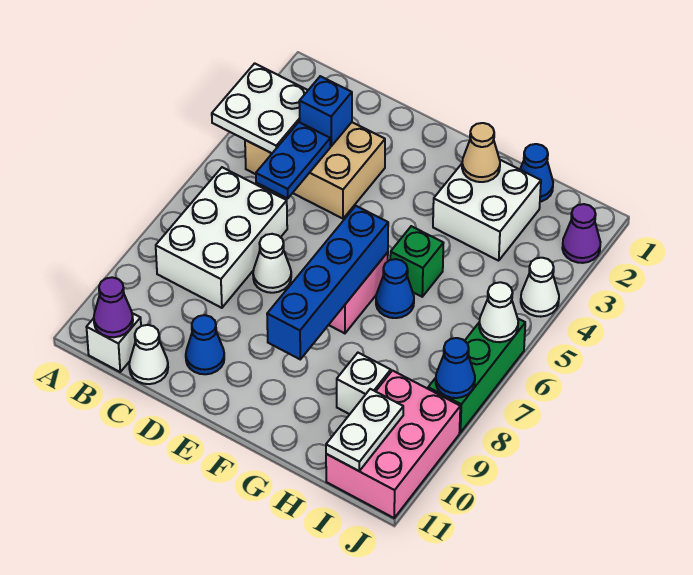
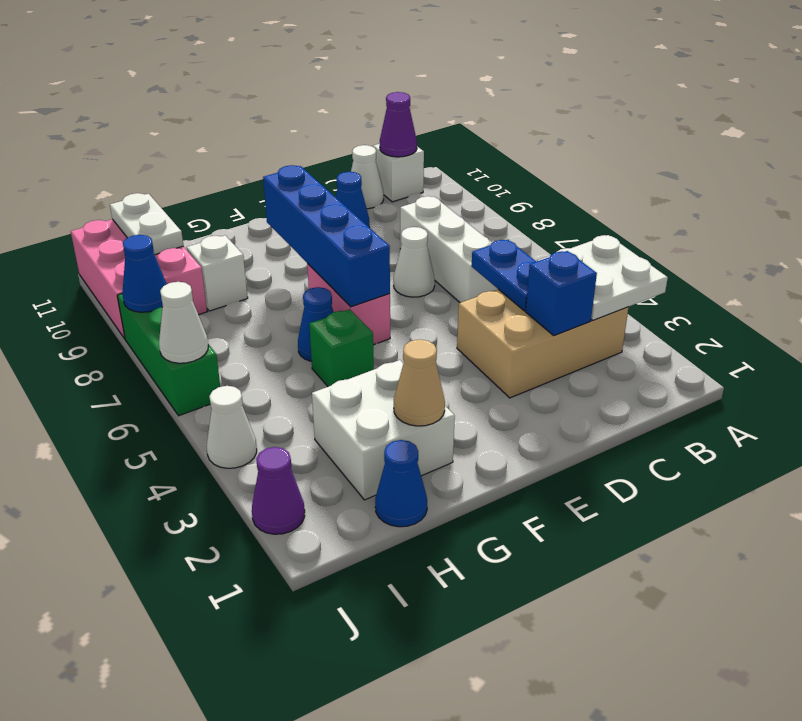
white brick B6:C8 level 1 -> white brick C6:C8 level 1

